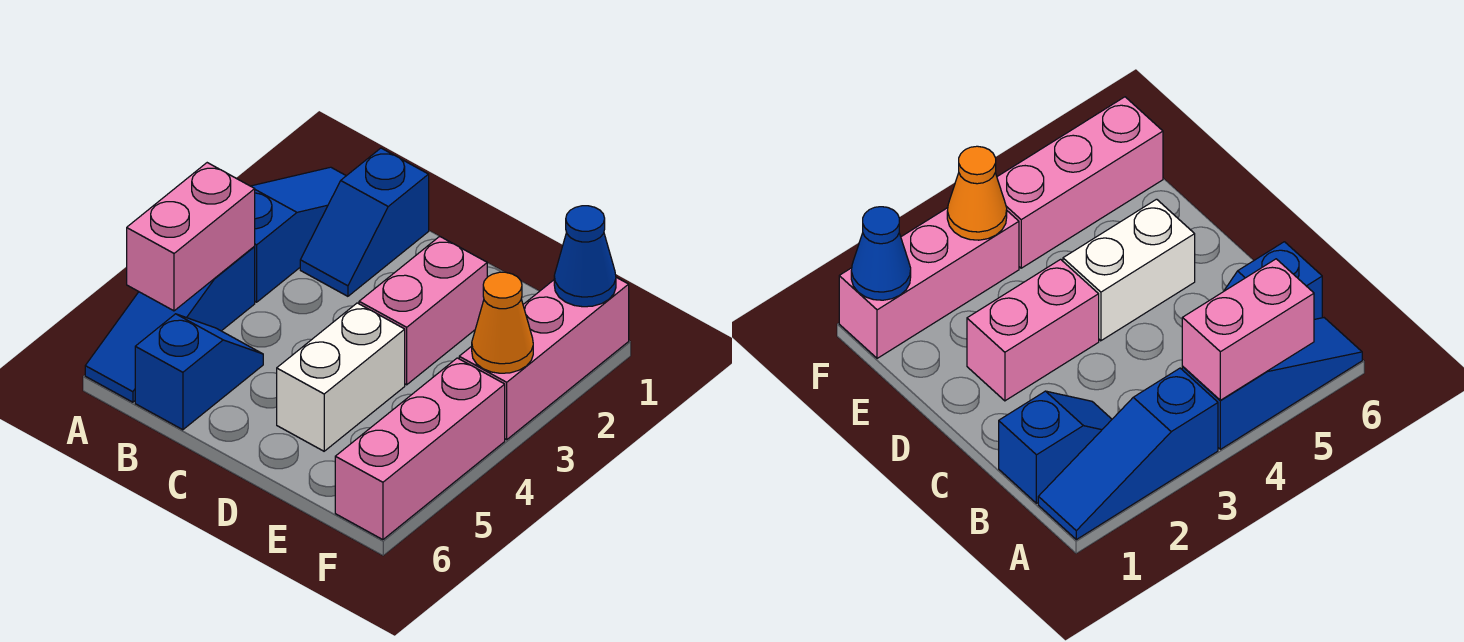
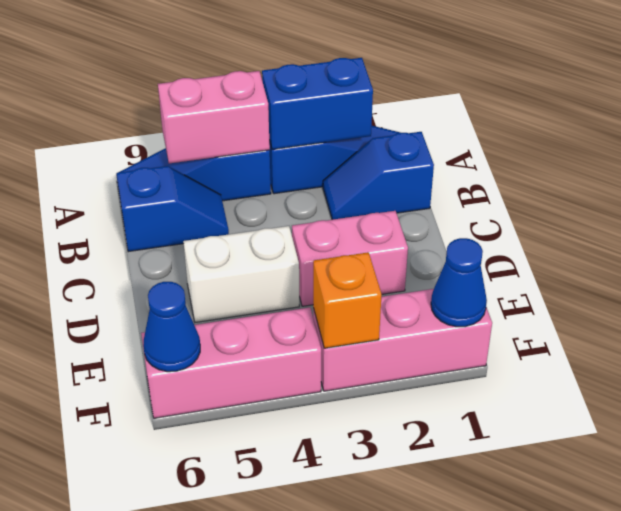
none -> blue brick A2:A3 level 2
orange cone F3 level 2 -> orange brick F3 level 2
none -> blue cone F6 level 2

